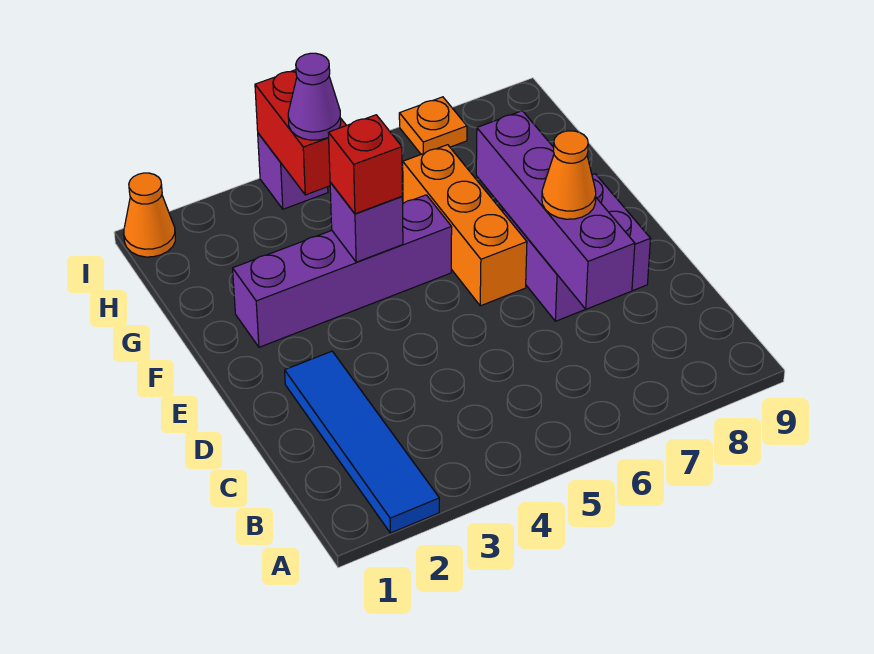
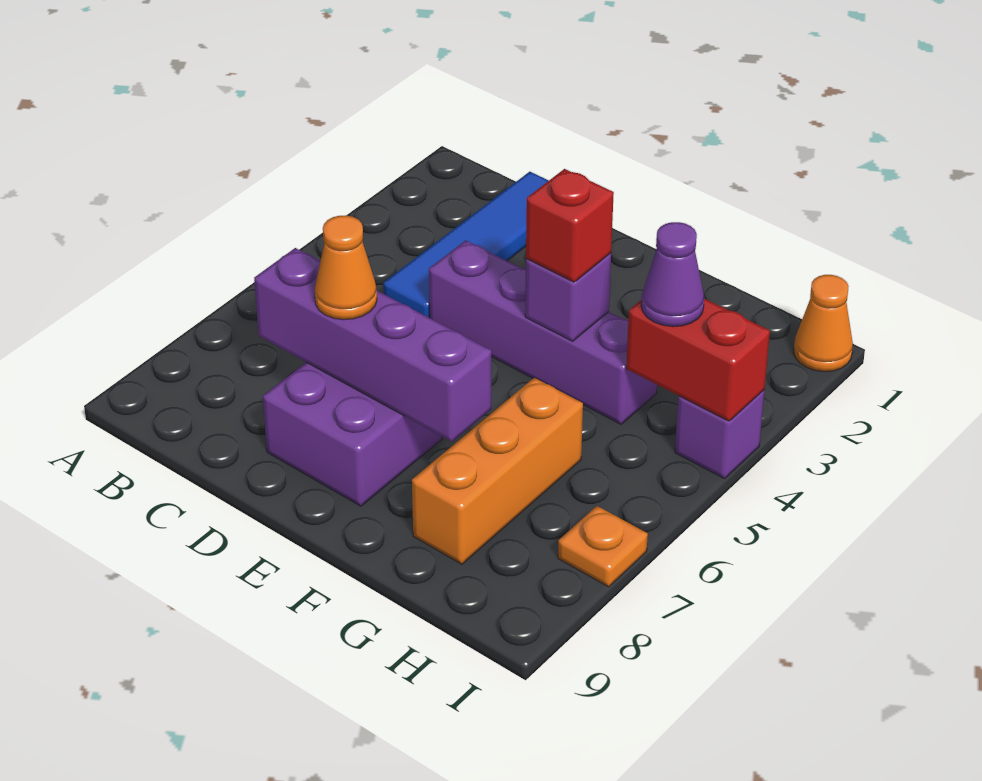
blue tile A2:D2 level 1 -> blue tile C1:C4 level 1
orange brick E6:G6 level 1 -> orange brick G6:G8 level 1
purple brick F2:F5 level 1 -> purple brick D4:G4 level 1

